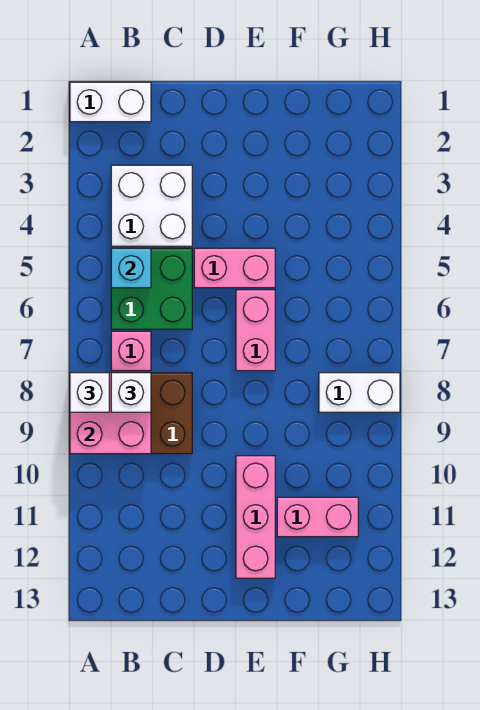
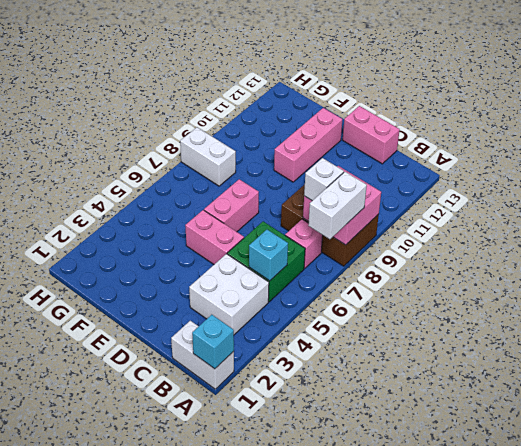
none -> cyan brick A1 level 2
white brick A8 level 3 -> white brick A7:A8 level 3
pink brick F11:G11 level 1 -> pink brick C13:D13 level 1

